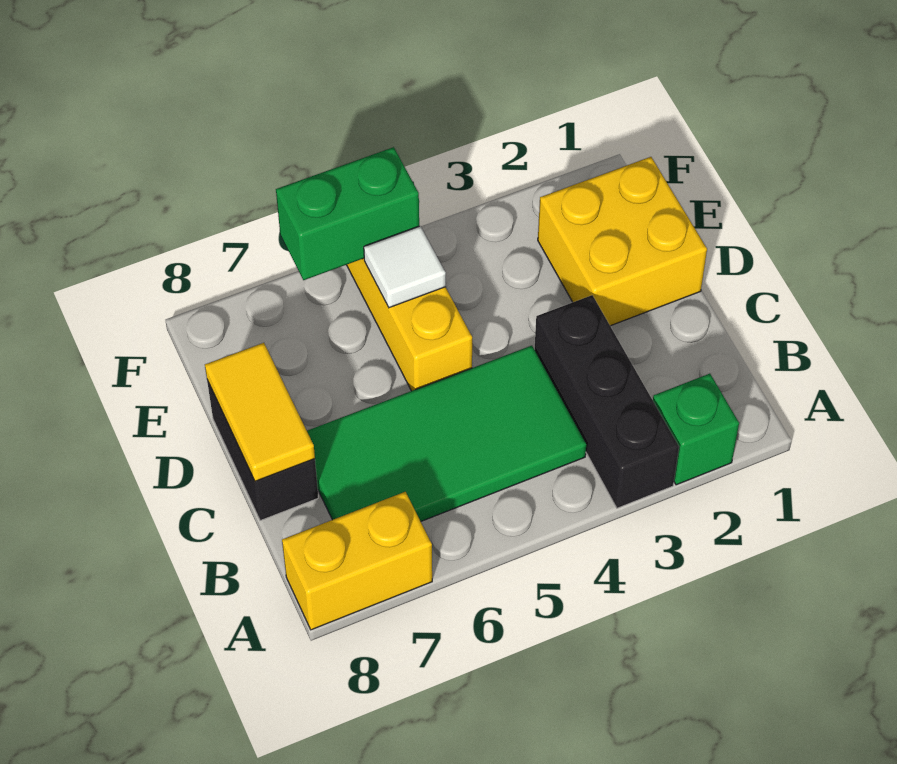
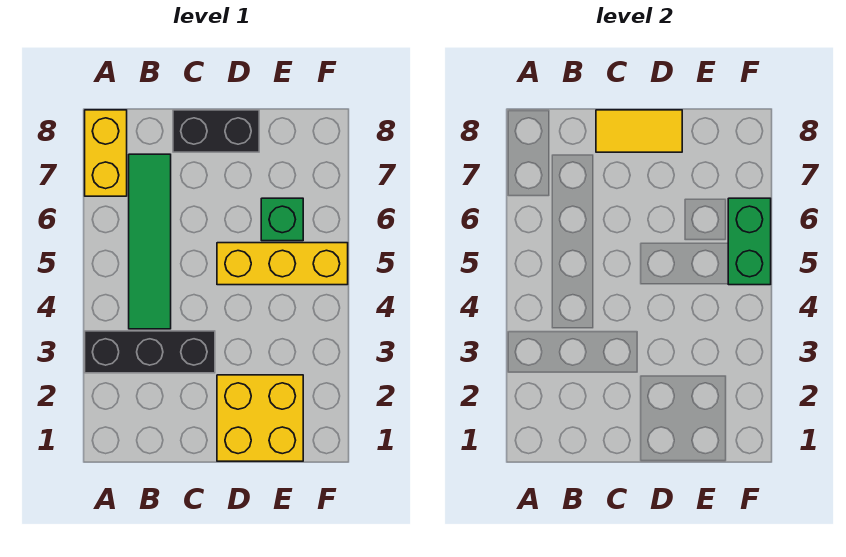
green brick A2 level 1 -> green brick E6 level 1
green tile B4:C7 level 1 -> green tile B4:B7 level 1
white tile E5 level 2 -> none

